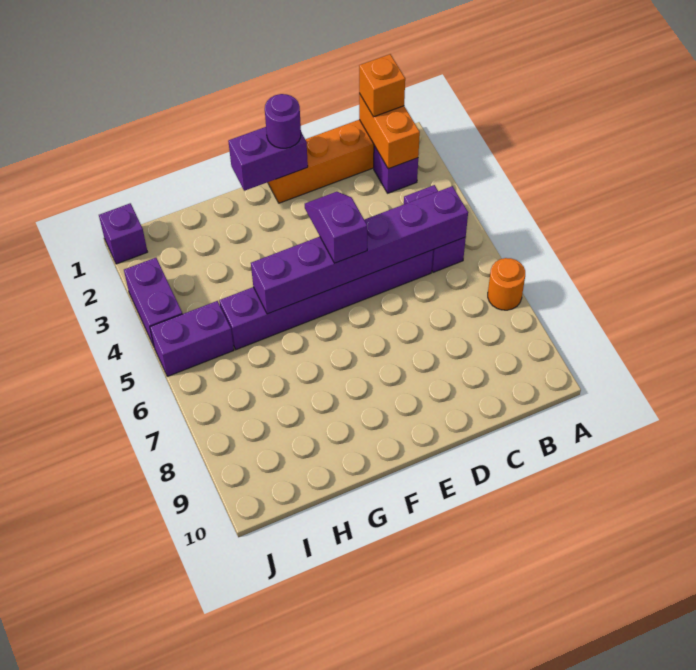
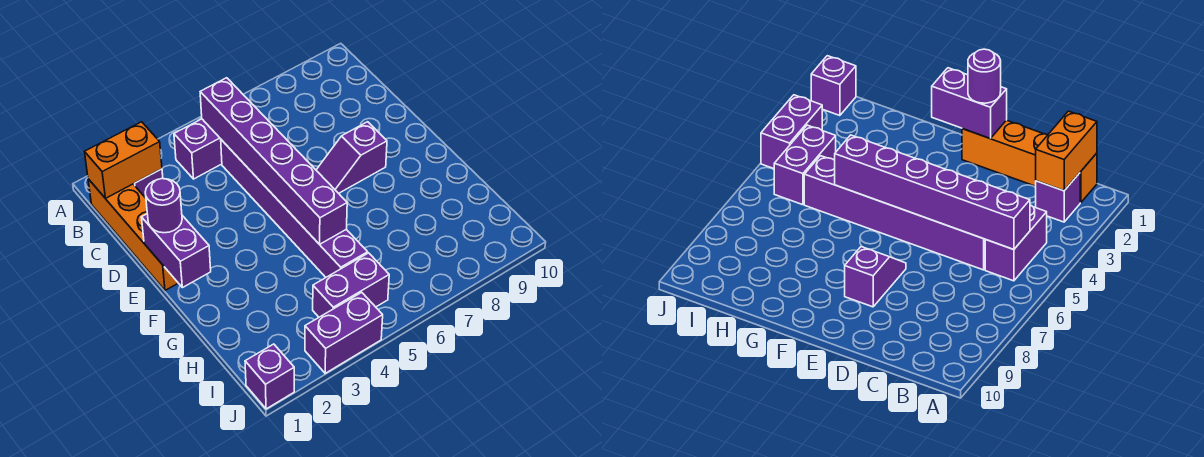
orange round brick A7 level 1 -> none
orange brick B1 level 3 -> none
purple slope E4:E5 level 3 top 5 -> purple slope E7:E8 level 1 top 8
purple brick I5:J5 level 1 -> purple brick I4:I5 level 1

